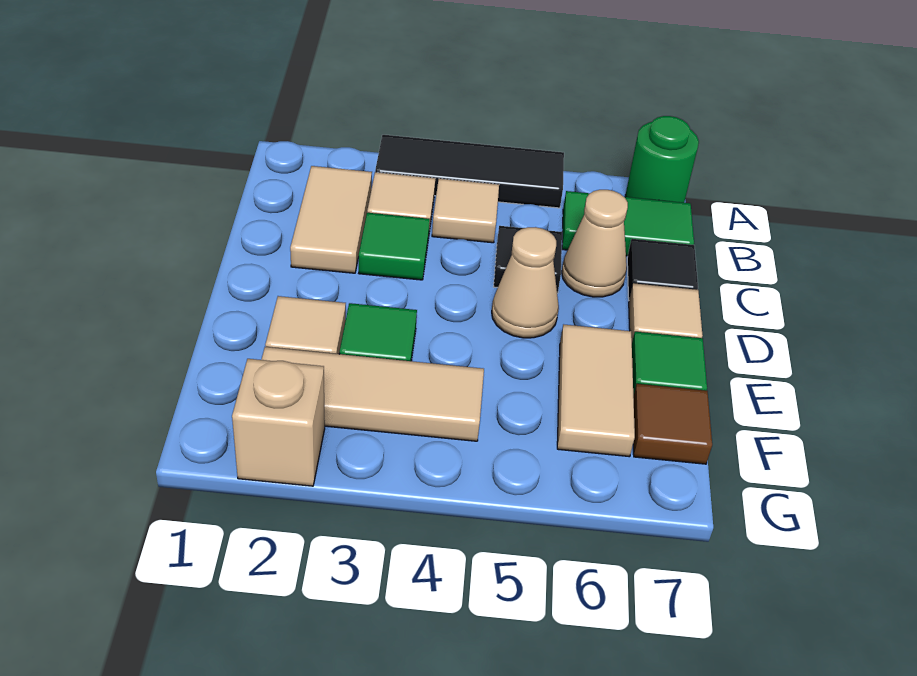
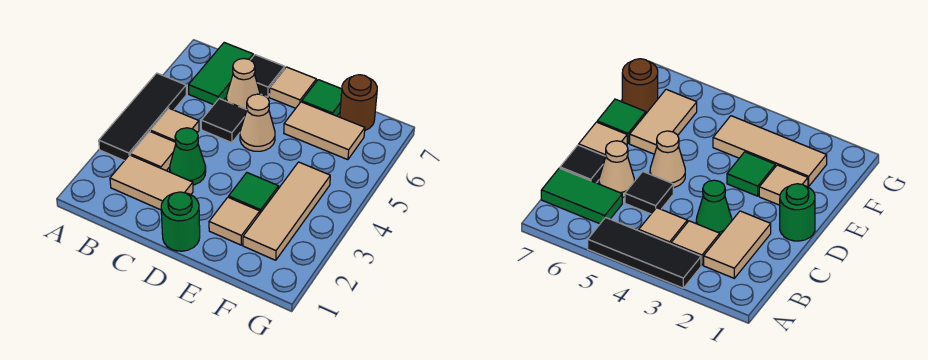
green round brick A7 level 1 -> green round brick D1 level 1
green tile C3 level 1 -> green cone C3 level 1
brown tile F7 level 1 -> brown round brick F7 level 1
tan brick G2 level 1 -> none

